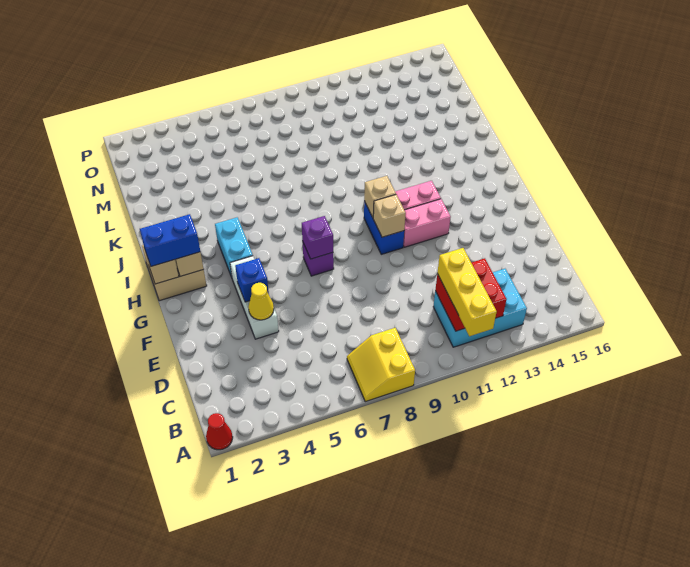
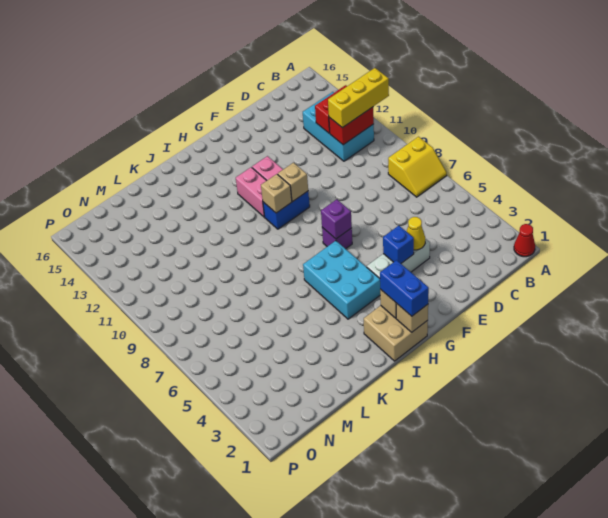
cyan brick H4:I4 level 1 -> cyan brick H4:I6 level 1

